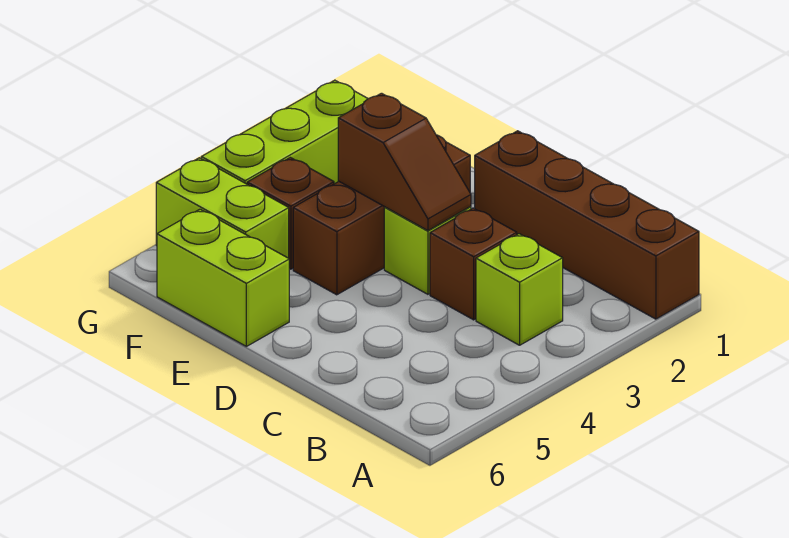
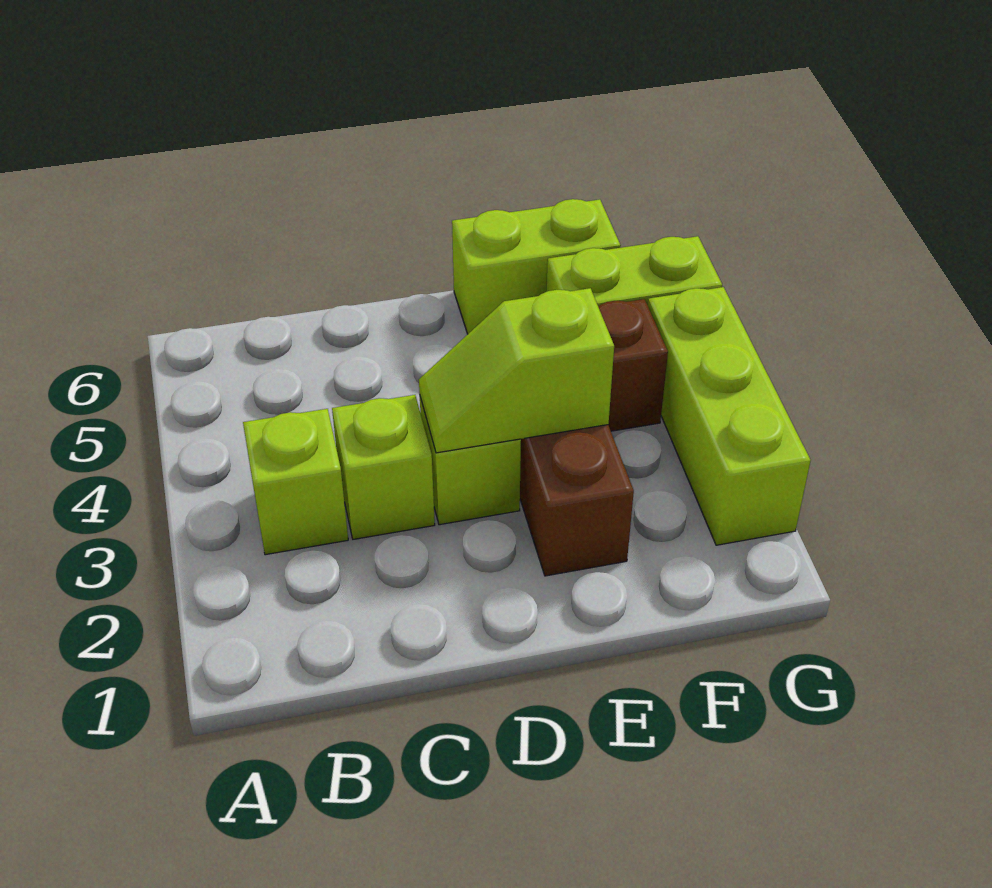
brown brick A1:D1 level 1 -> none
brown brick C3 level 1 -> lime brick C3 level 1
brown slope D3:E3 level 2 top E -> lime slope D3:E3 level 2 top E

